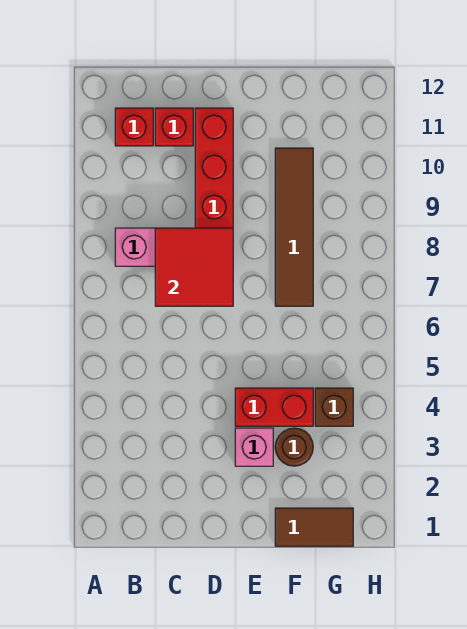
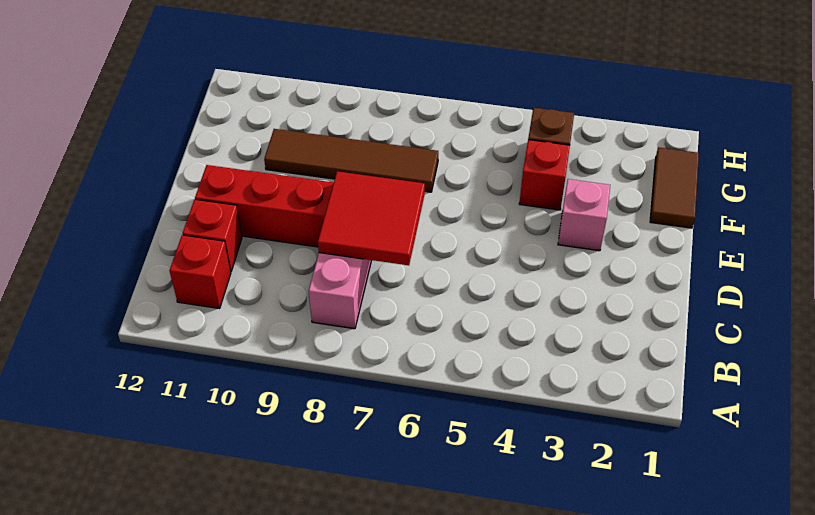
red brick E4:F4 level 1 -> red brick F4 level 1
brown round brick F3 level 1 -> none

